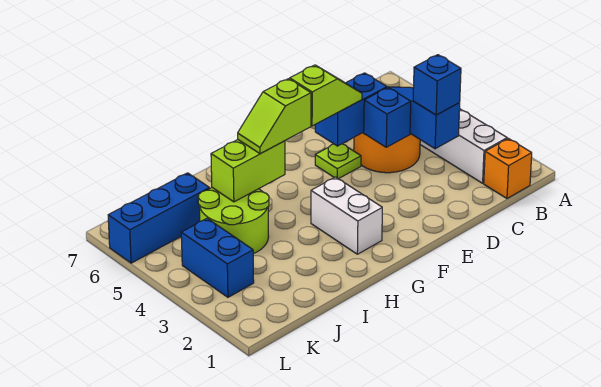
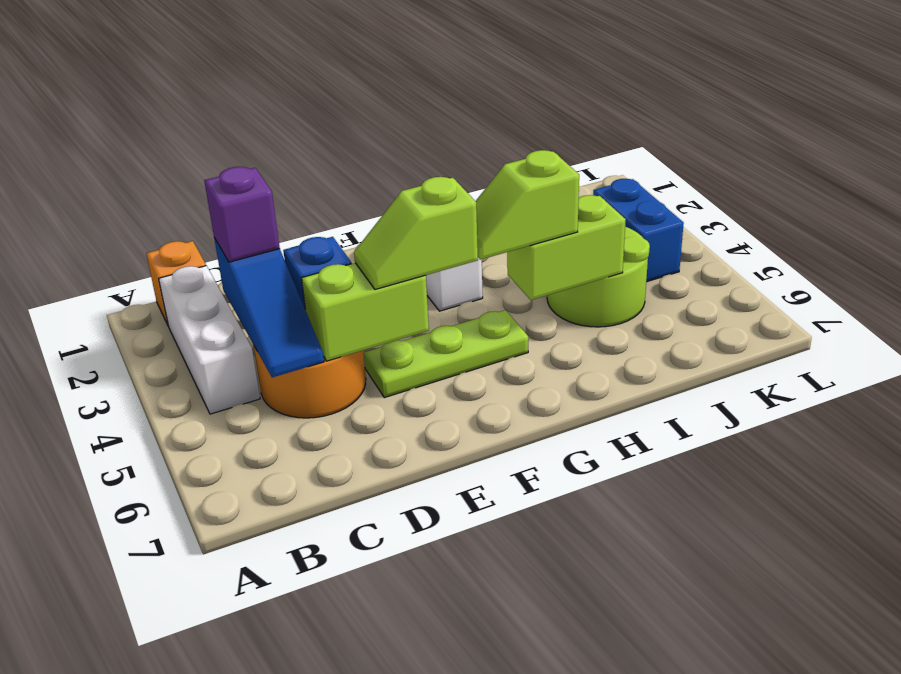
blue brick C3 level 3 -> purple brick C3 level 3
blue brick D5:E5 level 2 -> lime brick D5:E5 level 2
lime plate E5 level 1 -> lime plate E5:G5 level 1
lime slope G5:H5 level 3 top G -> lime slope G5:H5 level 3 top H
blue brick J6:L6 level 1 -> none

